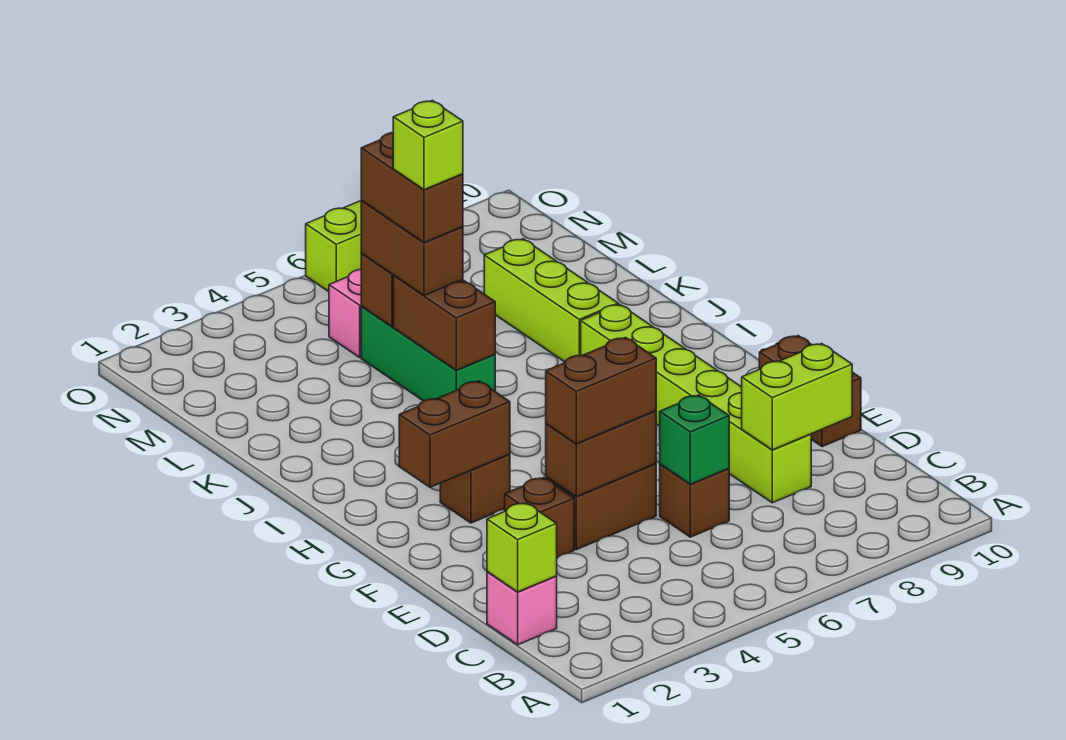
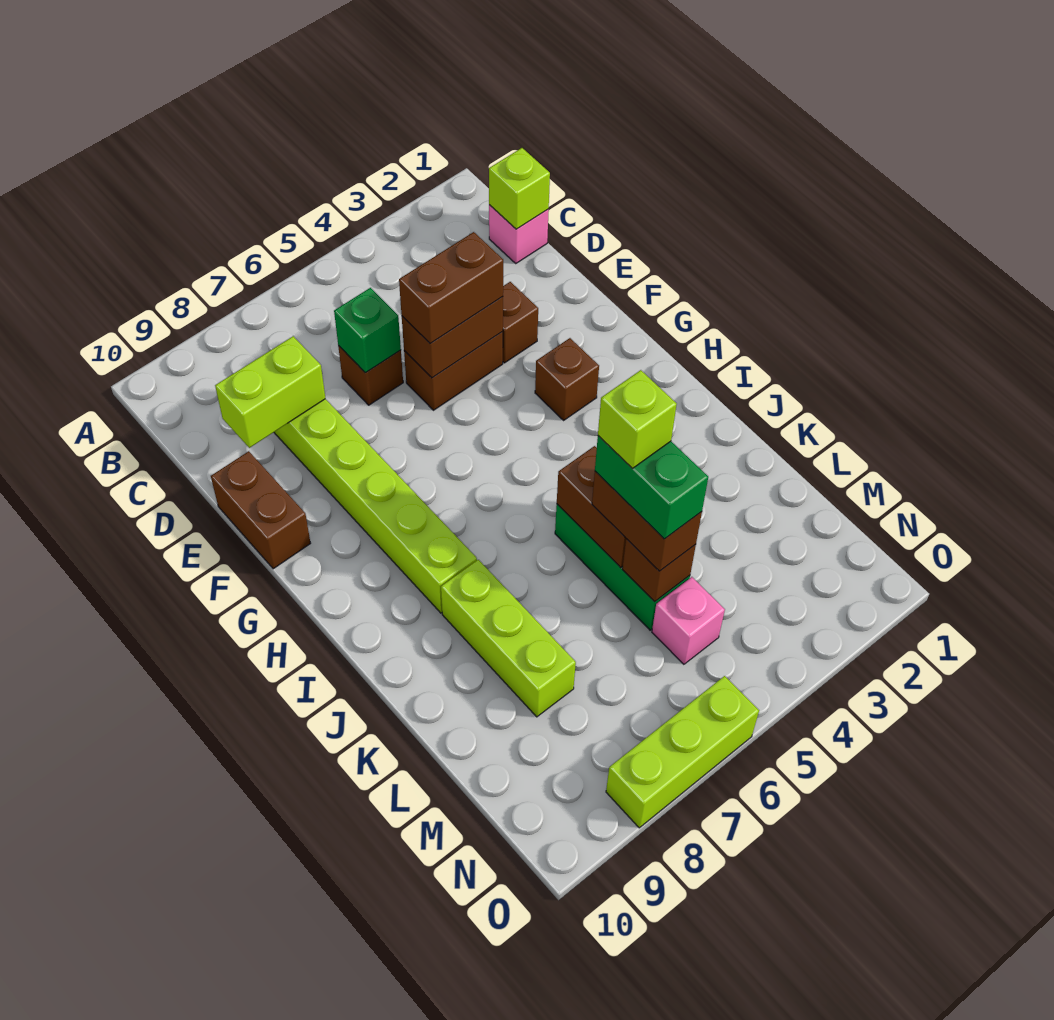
brown brick G2:G3 level 2 -> none
brown brick K5:L5 level 4 -> green brick K5:L5 level 4

